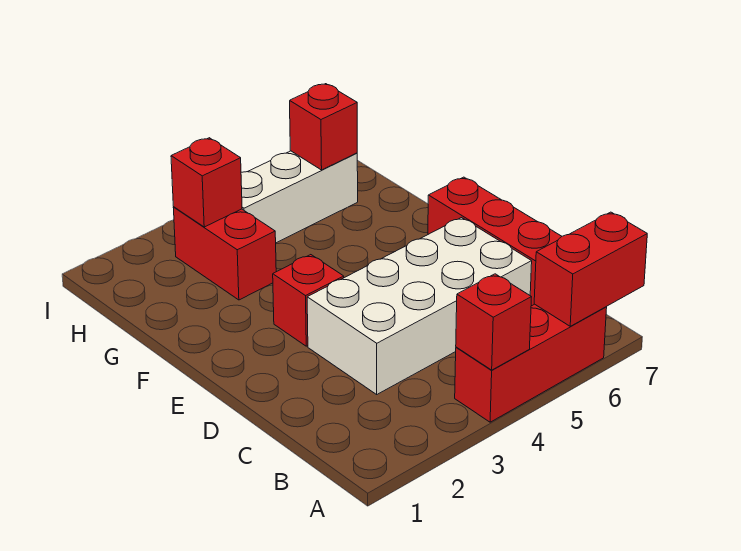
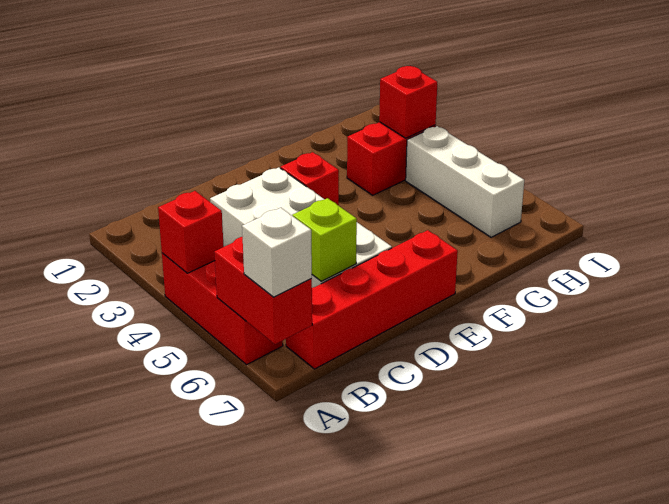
none -> white brick A7 level 3
none -> lime brick C6 level 2
red brick H6 level 2 -> none

